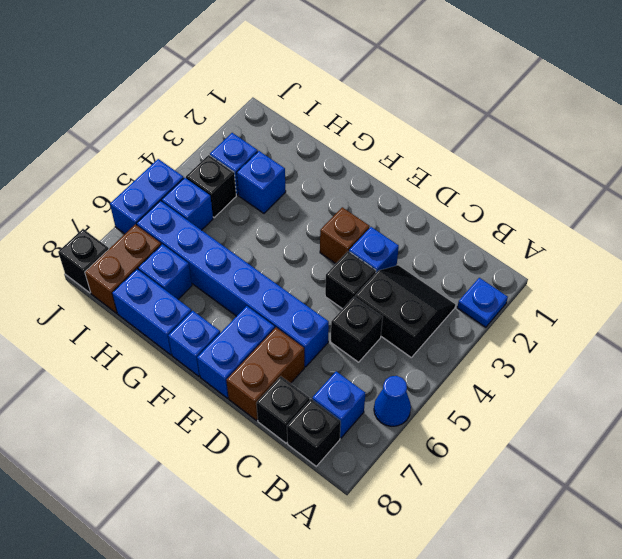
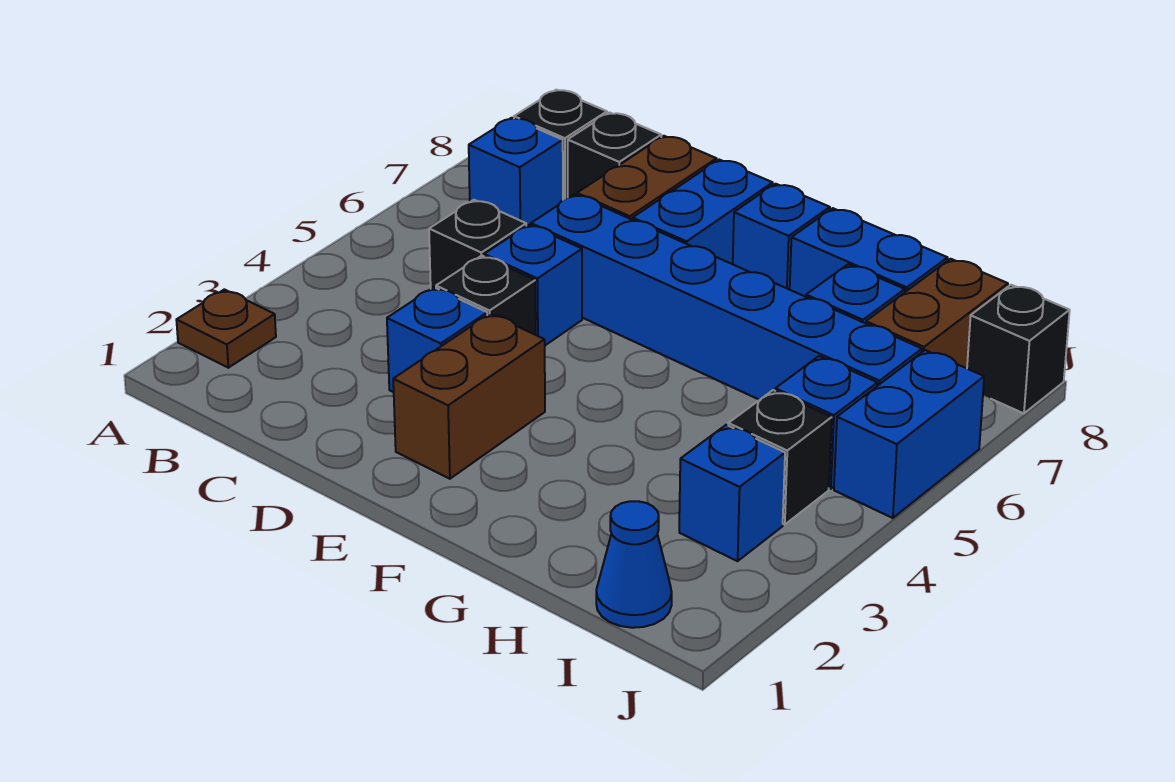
blue plate A2 level 1 -> brown plate A2 level 1
blue cone A6 level 1 -> blue cone I1 level 1
black slope B3:C4 level 1 top 4 -> none
brown brick E3 level 1 -> brown brick E2:E3 level 1
blue brick H3 level 1 -> blue brick D5 level 1

